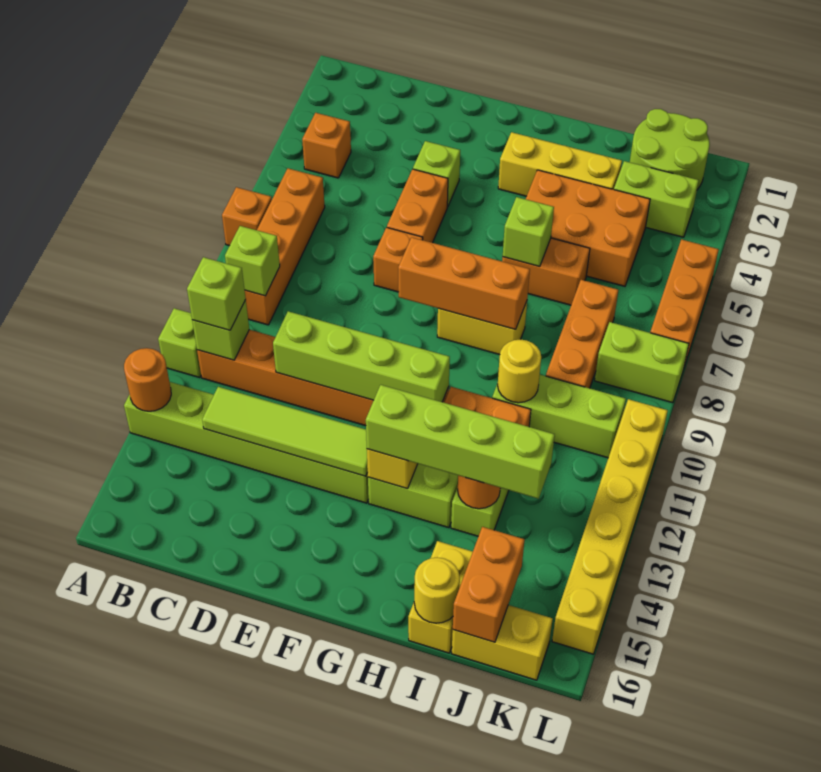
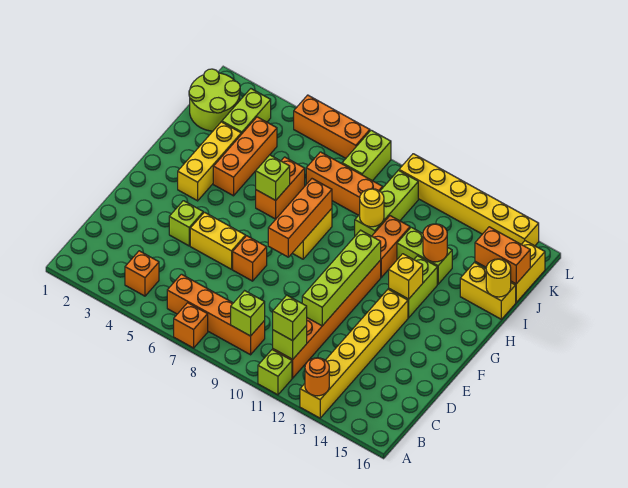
lime brick A13:F13 level 1 -> yellow brick A13:F13 level 1
lime tile C13:F13 level 2 -> none
orange brick E5:E6 level 1 -> yellow brick E5:E6 level 1
lime brick G13:J13 level 3 -> none
orange brick H4:J5 level 1 -> orange brick H4:J4 level 1

